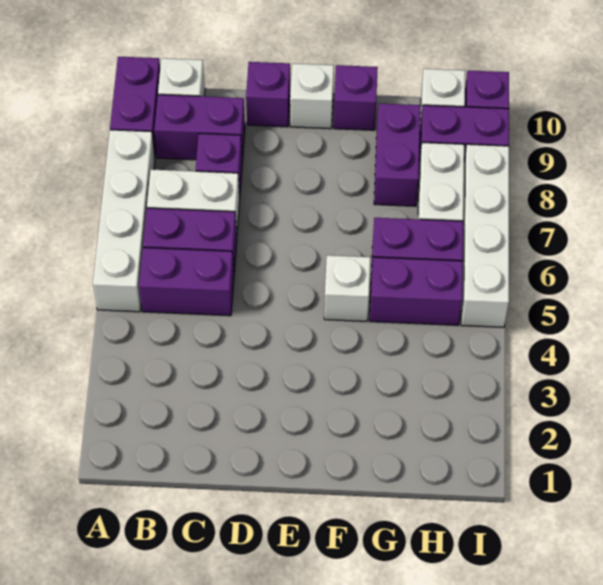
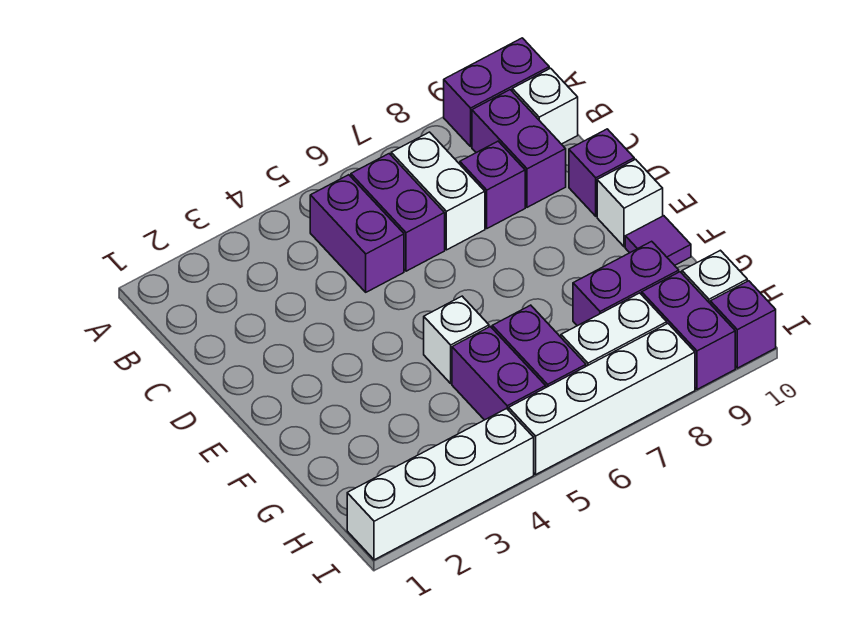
white brick A5:A8 level 1 -> white brick I1:I4 level 1
purple brick F10 level 1 -> purple tile F10 level 1

